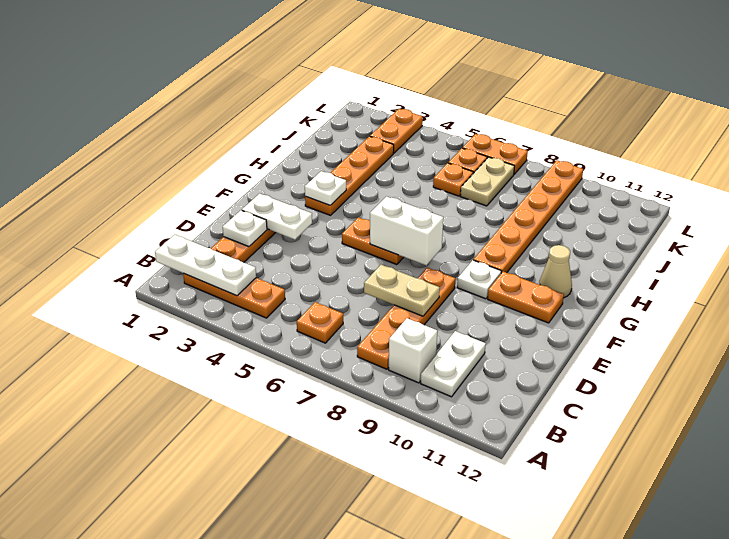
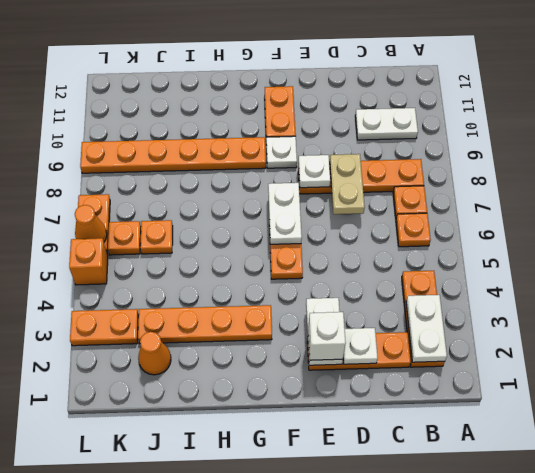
white plate B1:B3 level 2 -> white plate B2:B3 level 2
none -> orange plate B7 level 1
white brick B9 level 1 -> white brick E2 level 3
white brick F6:F7 level 2 -> white plate F6:F7 level 2
white plate G3 level 2 -> white plate E8 level 2
tan cone G11 level 1 -> none
none -> orange cone J2 level 1
tan plate J7:K7 level 1 -> none
none -> orange brick L5 level 1
none -> orange cone L6 level 2

